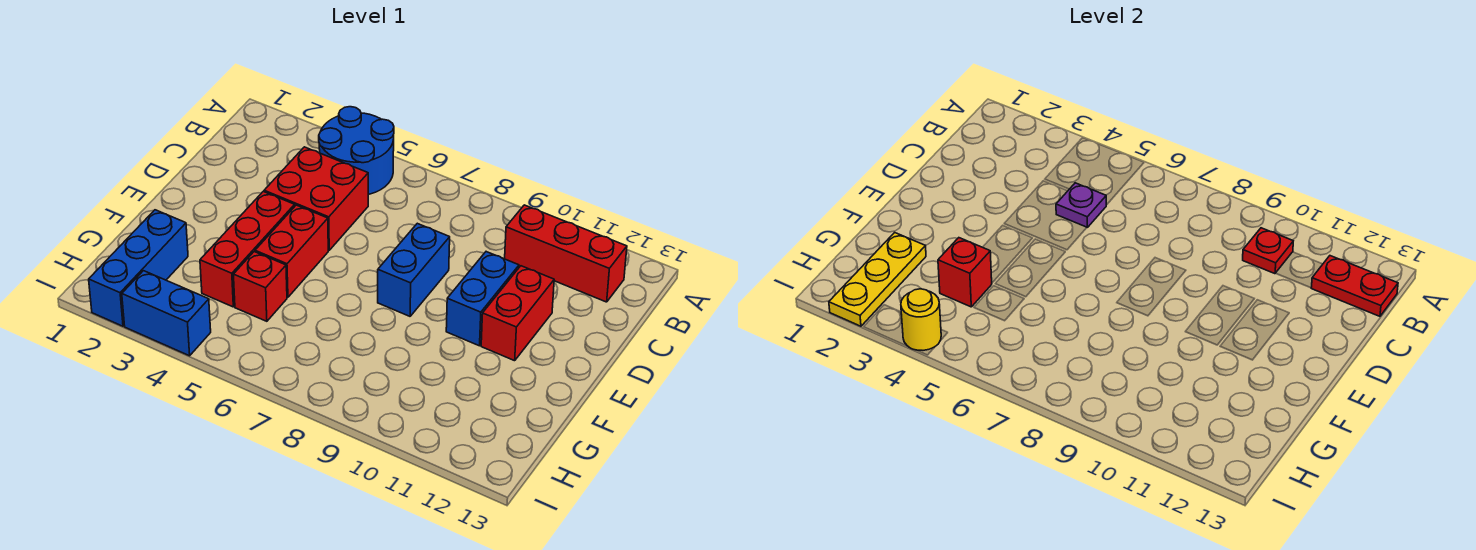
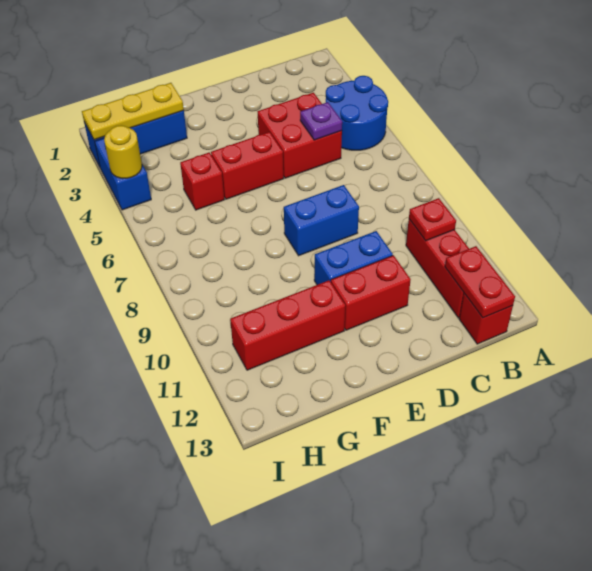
red brick E4:G4 level 1 -> red brick F11:H11 level 1
red brick G4 level 2 -> red brick B13 level 1

